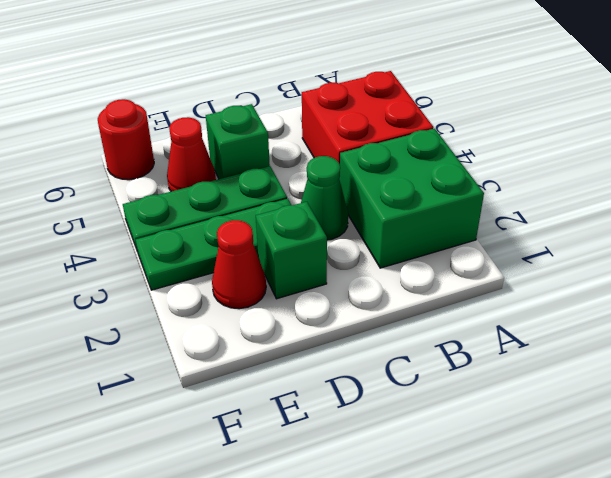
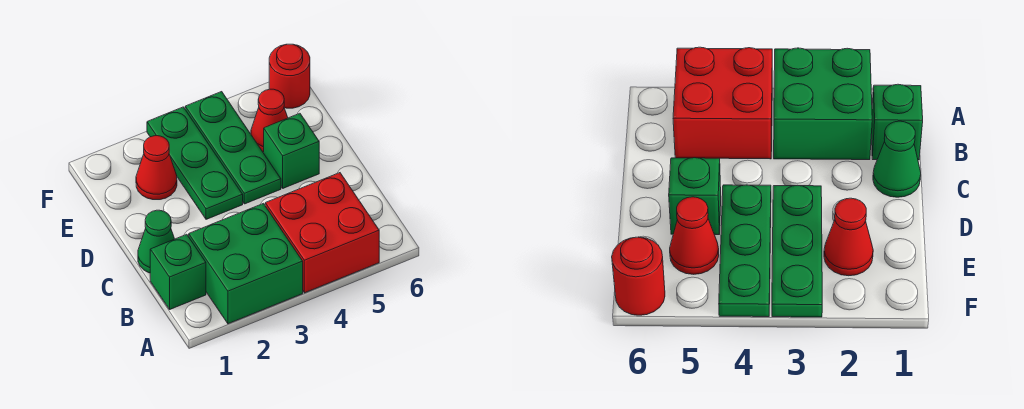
green cone C3 level 1 -> green cone C1 level 1
green brick D2 level 1 -> green brick B1 level 1

